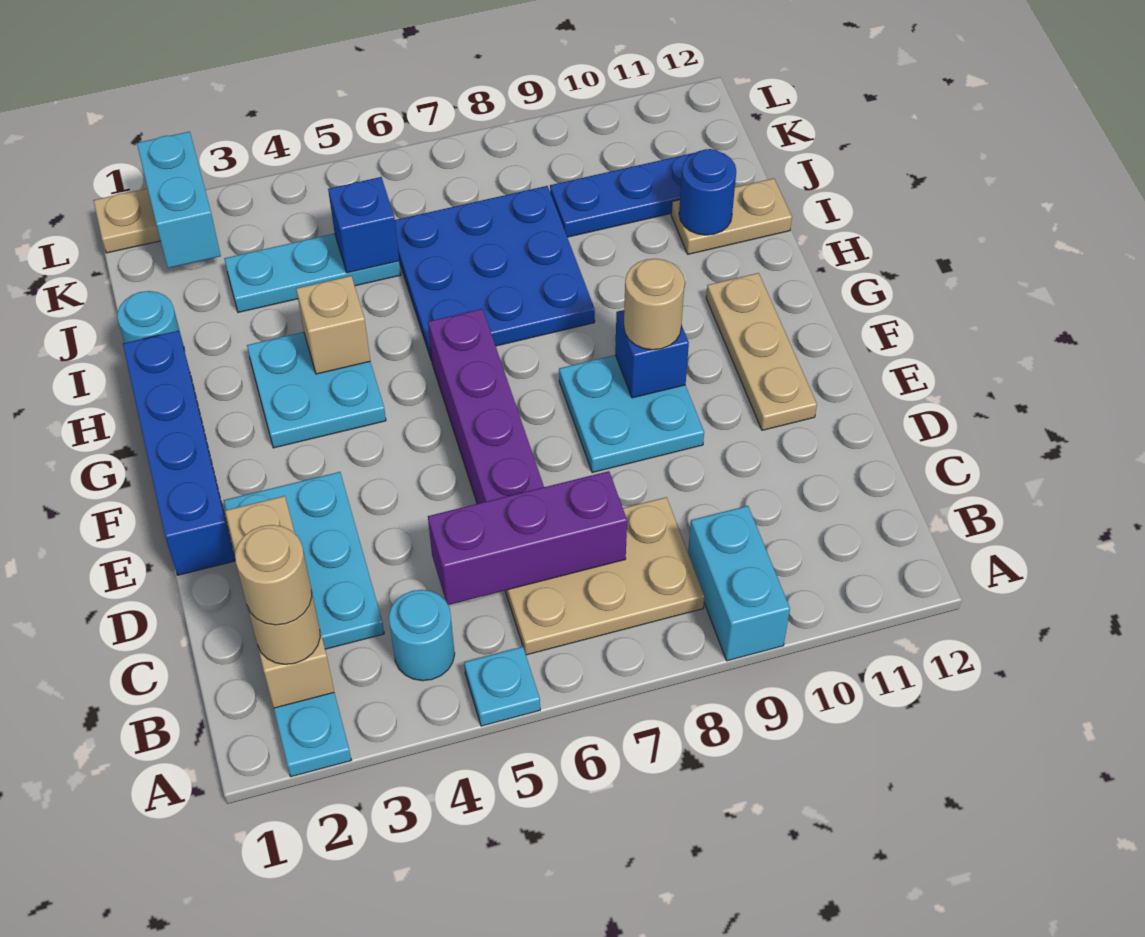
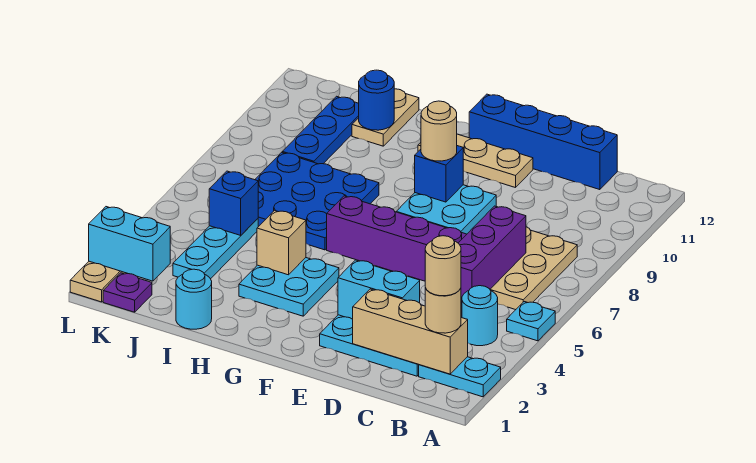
cyan brick A9:B9 level 1 -> cyan brick D3:E3 level 2
blue brick E1:H1 level 1 -> blue brick C12:F12 level 1
none -> purple plate K1 level 1

